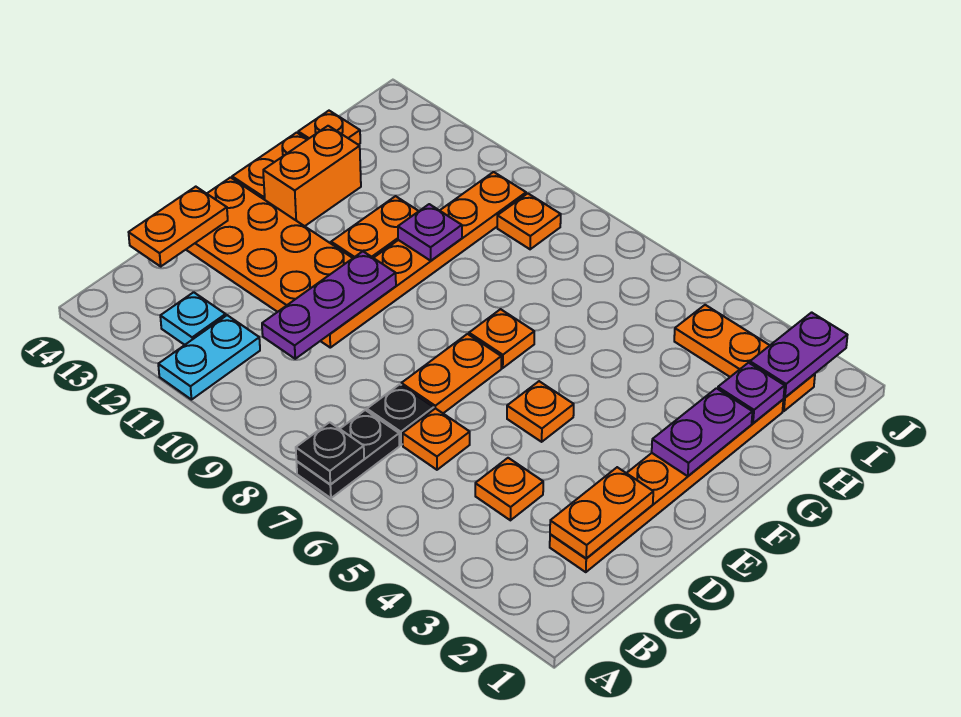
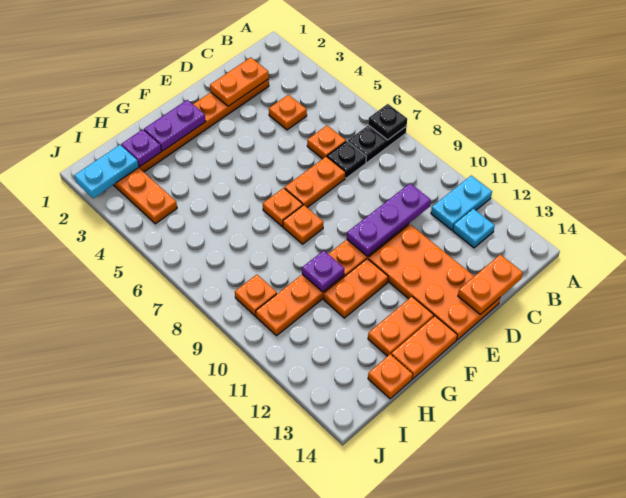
orange plate E5 level 1 -> orange plate F8 level 1
orange brick F13:G13 level 1 -> orange plate F13:G13 level 1
purple plate I2:J2 level 2 -> cyan plate I2:J2 level 2

